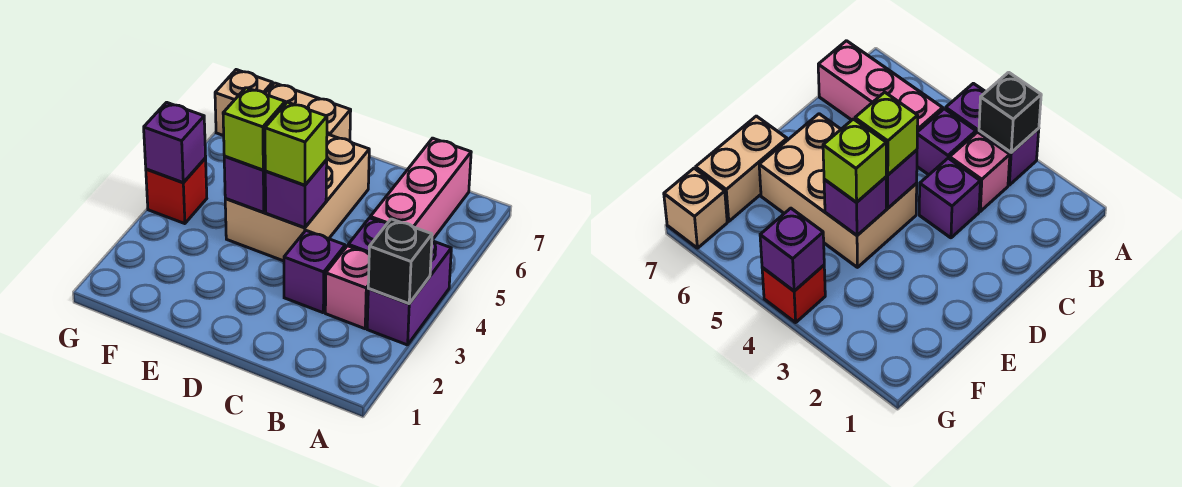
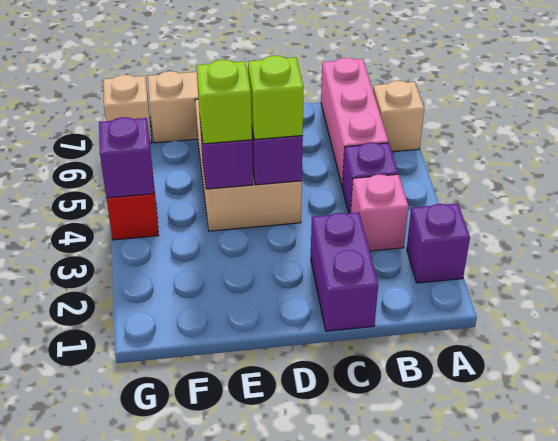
purple brick A3:A4 level 1 -> purple brick C1:C2 level 1
black brick A3 level 2 -> none
none -> tan brick A6 level 1
purple brick C3 level 1 -> purple brick A2 level 1

